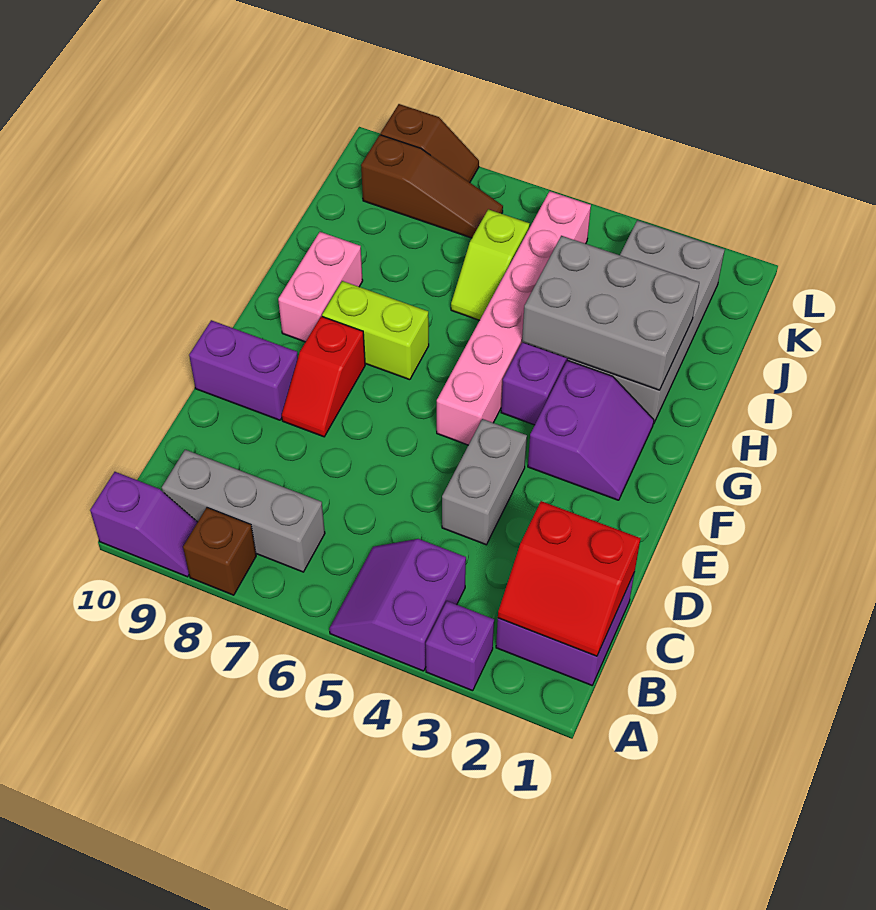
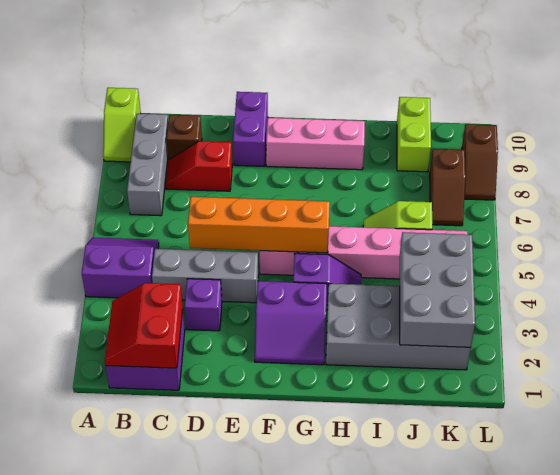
purple brick A3 level 1 -> purple brick D3 level 1
brown brick A8 level 1 -> brown brick C9 level 1
purple slope A9:A10 level 1 top 10 -> lime slope A9:A10 level 1 top 10
grey brick D4:E4 level 1 -> grey brick C4:E4 level 1
none -> orange brick D5:G5 level 2
red slope E8:F8 level 1 top F -> red slope C8:D8 level 1 top D
lime brick G7:G8 level 1 -> lime brick J9:J10 level 1
pink brick G9:H9 level 1 -> pink brick F9:H9 level 1
grey brick H2:I4 level 2 -> grey brick J2:K4 level 2
brown slope K7:K9 level 1 top 9 -> brown slope K7:K8 level 1 top 8

